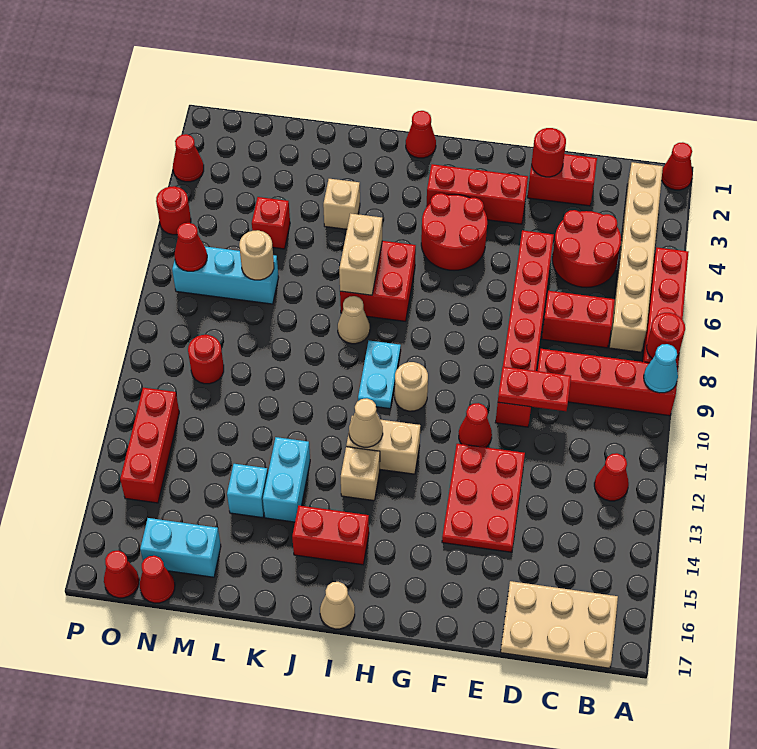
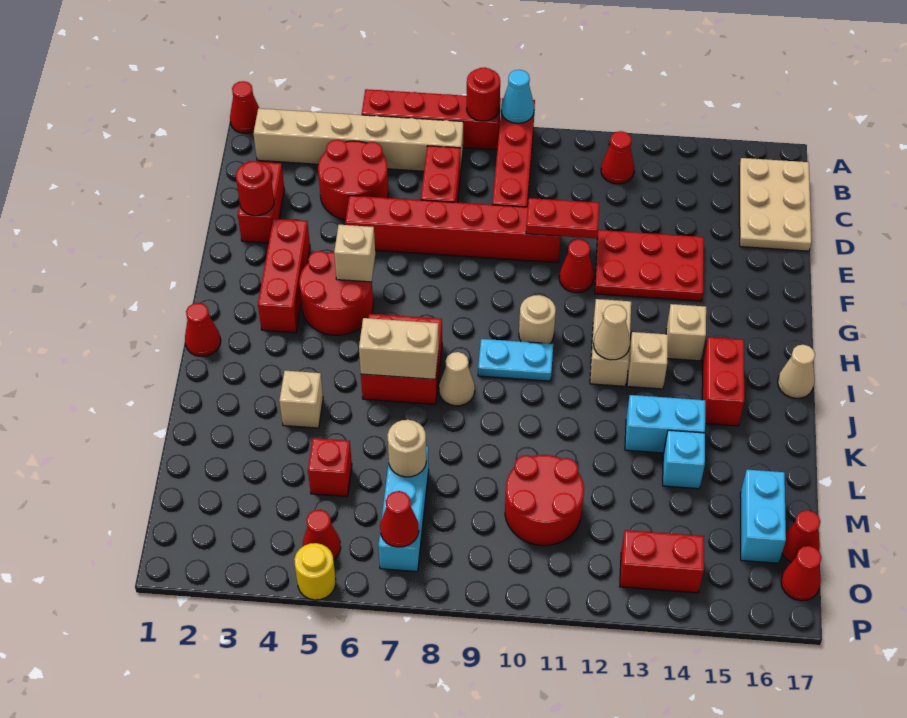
red plate D10:E10 level 2 -> red plate E10:E11 level 2
none -> tan brick G5 level 2
none -> tan brick H14 level 1
red round brick N10 level 1 -> red round brick M10:N11 level 1
red brick O12:O14 level 1 -> red brick O13:O14 level 1
red cone P3 level 1 -> red cone O5 level 1
red round brick P5 level 1 -> yellow round brick P5 level 1

